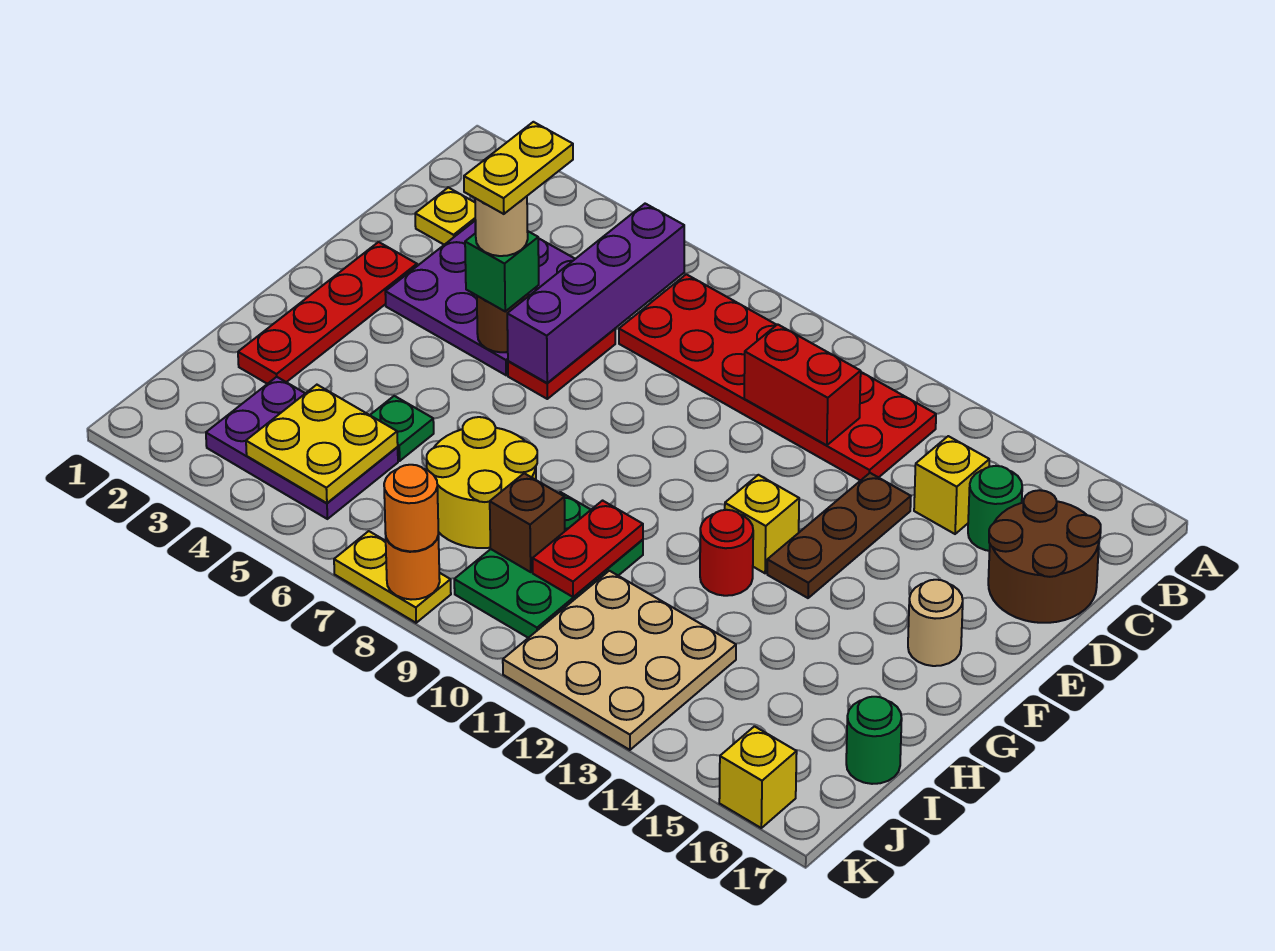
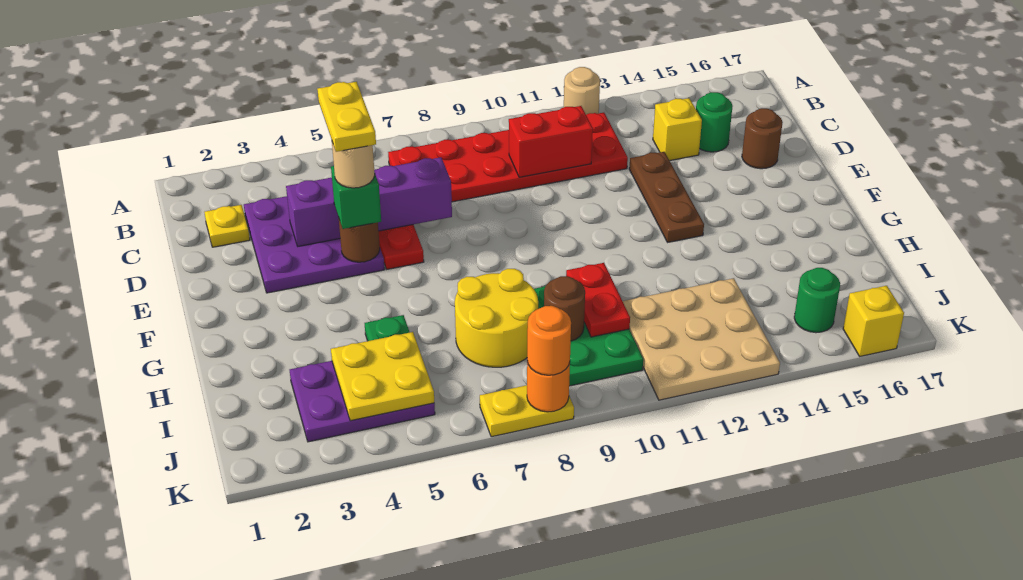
purple brick B6:E6 level 2 -> purple brick D4:D7 level 2
brown round brick C16:D17 level 1 -> brown round brick D16 level 1
red plate E2:H2 level 1 -> none
yellow brick F12 level 1 -> none
tan round brick F16 level 1 -> tan round brick A12 level 1
red round brick G12 level 1 -> none
brown brick I9 level 2 -> brown round brick I9 level 2
green round brick I17 level 1 -> green round brick J15 level 1

